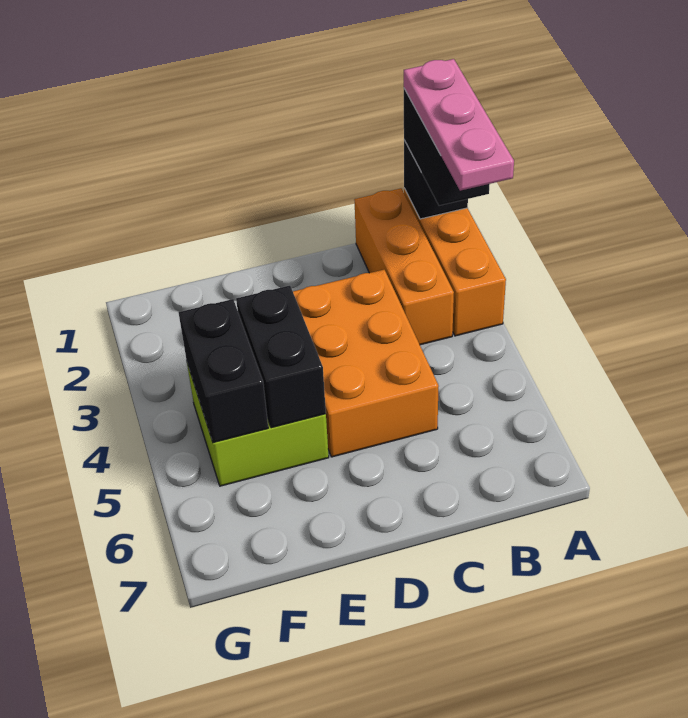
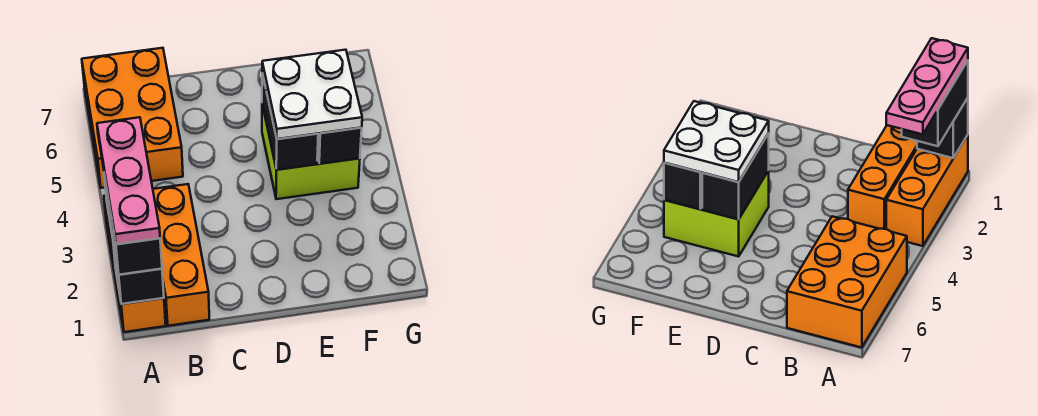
orange brick C3:D5 level 1 -> orange brick A5:B7 level 1
none -> white plate E4:F5 level 3

